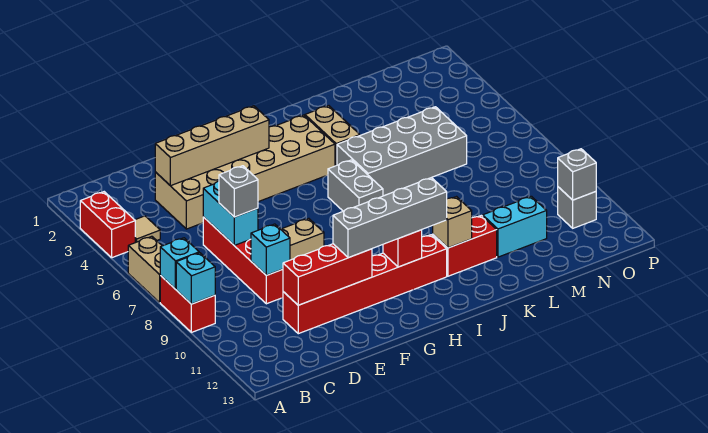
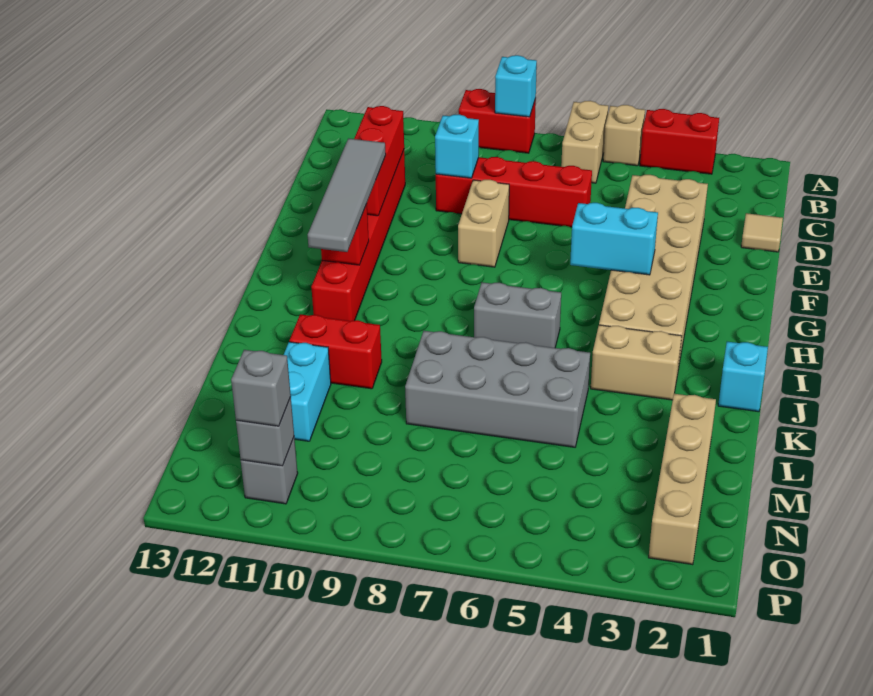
tan brick A6:A7 level 1 -> tan brick A6:B6 level 1
cyan brick A9 level 2 -> cyan brick J1 level 1
tan tile B4 level 1 -> tan tile D1 level 1
tan brick D3:G3 level 2 -> tan brick L2:O2 level 1
cyan brick D6:D7 level 2 -> cyan brick G4:G5 level 2
grey brick D7 level 3 -> grey brick O11 level 3
grey brick F11:I11 level 3 -> grey tile F11:I11 level 3
grey brick J5:M6 level 1 -> grey brick K5:L8 level 1
red brick J11:K11 level 1 -> red brick K10:K11 level 1
tan brick J11 level 2 -> tan brick A5 level 1

